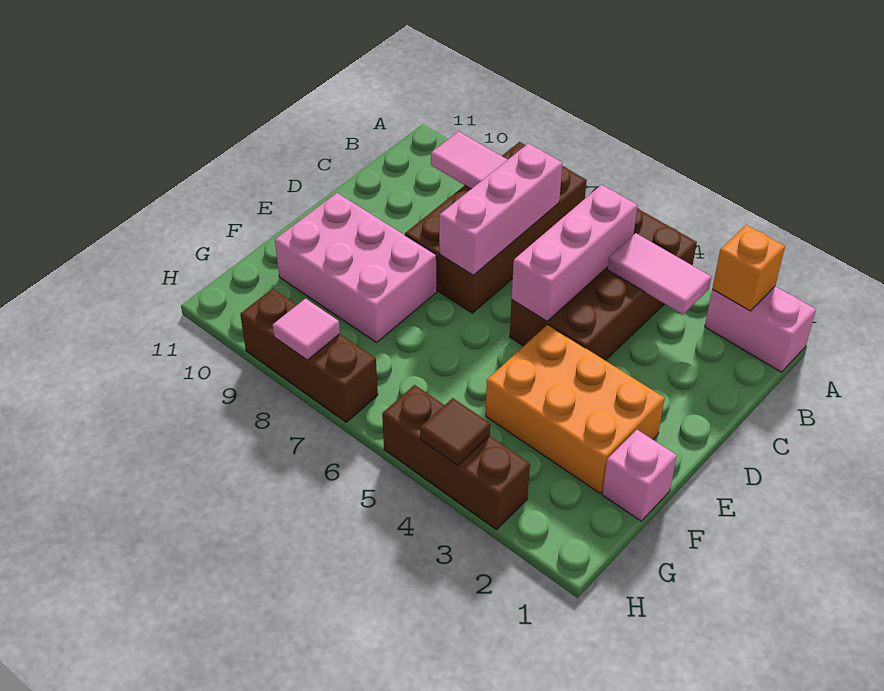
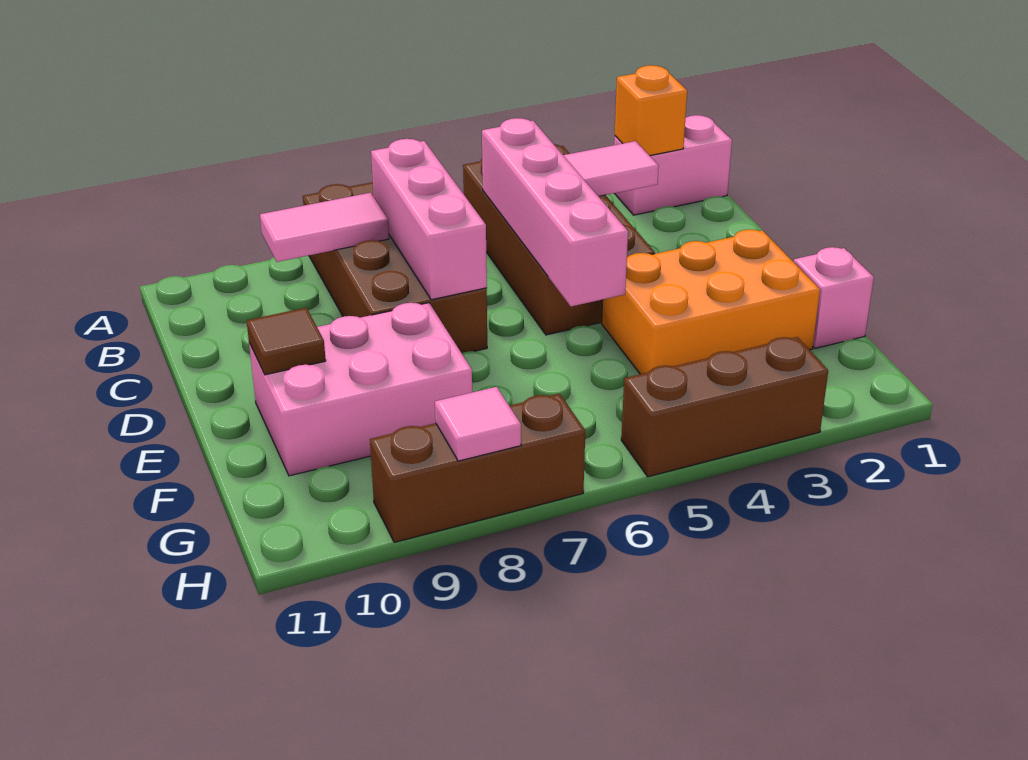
pink brick B5:D5 level 2 -> pink brick B5:E5 level 2
brown tile H4 level 2 -> brown tile E10 level 2

